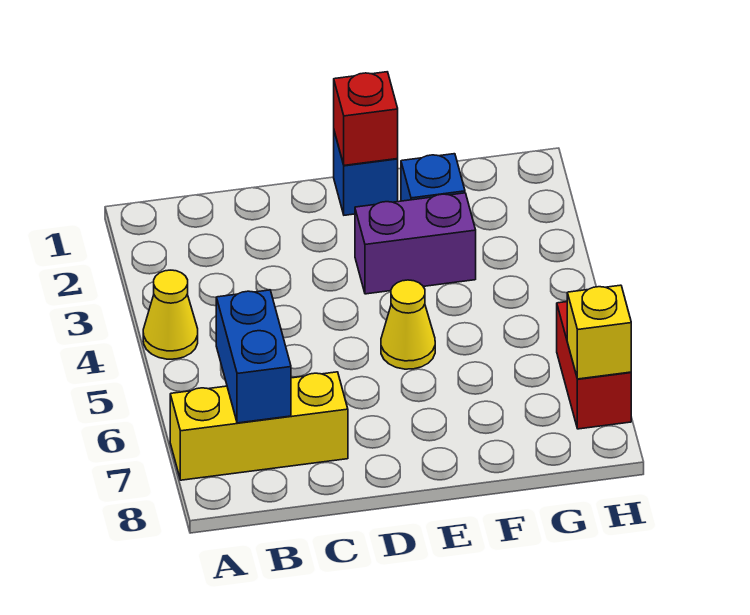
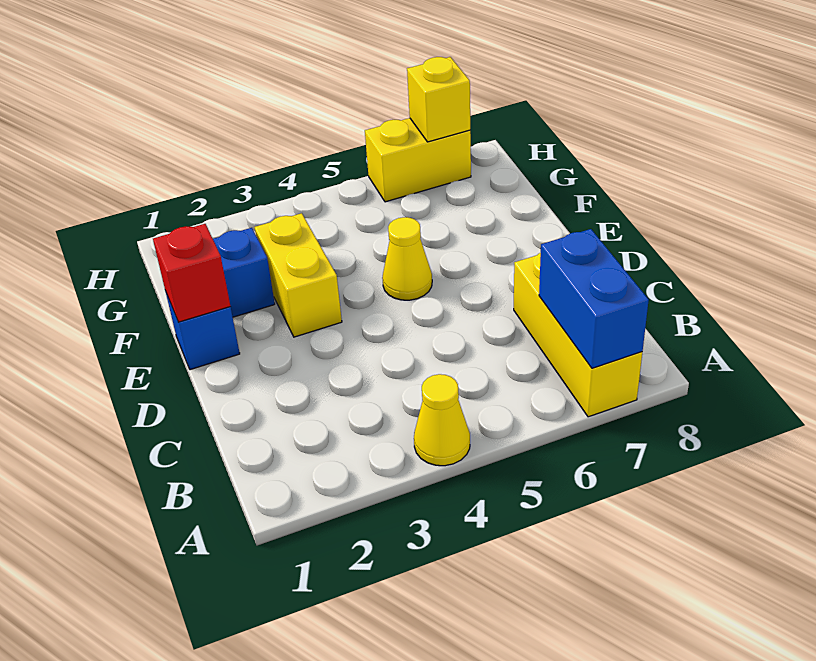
blue brick B6:B7 level 2 -> blue brick A7:B7 level 2
purple brick E3:F3 level 1 -> yellow brick E3:F3 level 1
red brick H6:H7 level 1 -> yellow brick H6:H7 level 1

